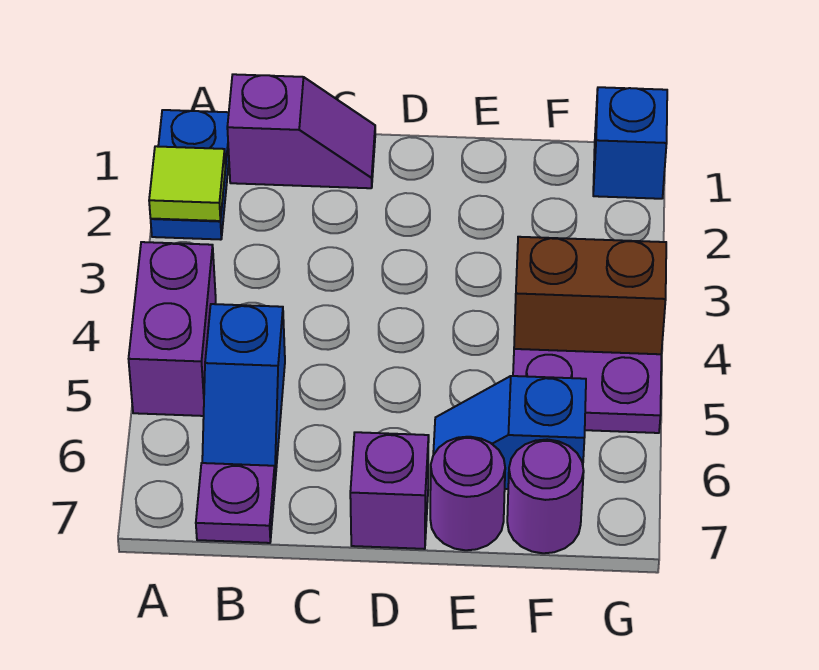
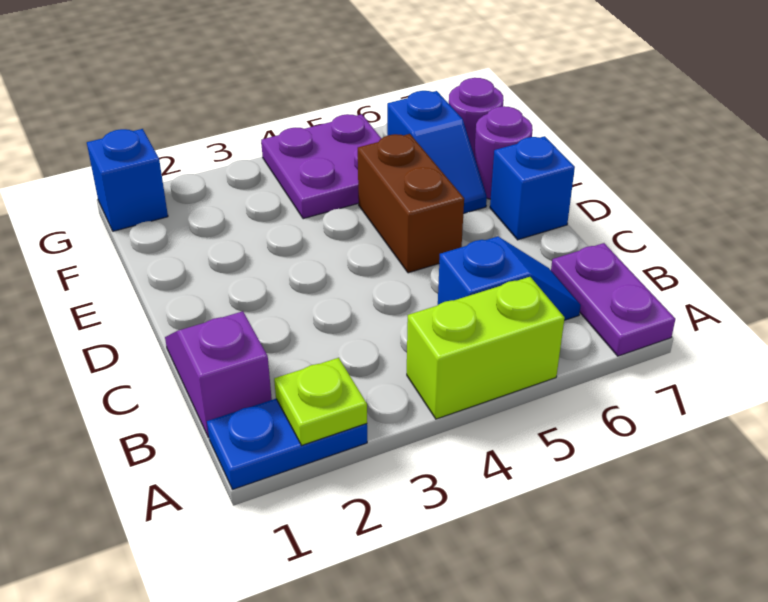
lime tile A2 level 2 -> lime plate A2 level 2
purple brick A4:A5 level 1 -> lime brick A4:A5 level 1
purple plate B7 level 1 -> purple plate A7:B7 level 1
purple brick D7 level 1 -> blue brick D7 level 1
brown brick F4:G4 level 2 -> brown brick D5:E5 level 1

